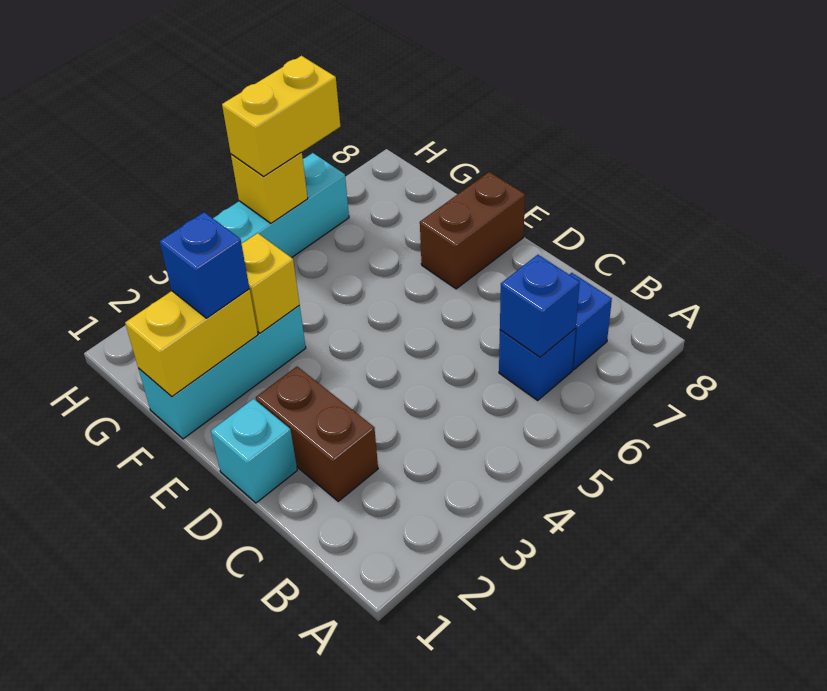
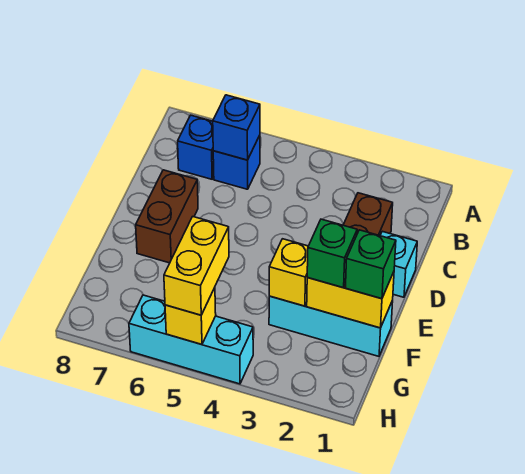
brown brick E7:E8 level 1 -> brown brick D7:E7 level 1
none -> green brick F1 level 3
blue brick F2 level 3 -> green brick F2 level 3
yellow brick H5:H6 level 3 -> yellow brick G5:H5 level 3

